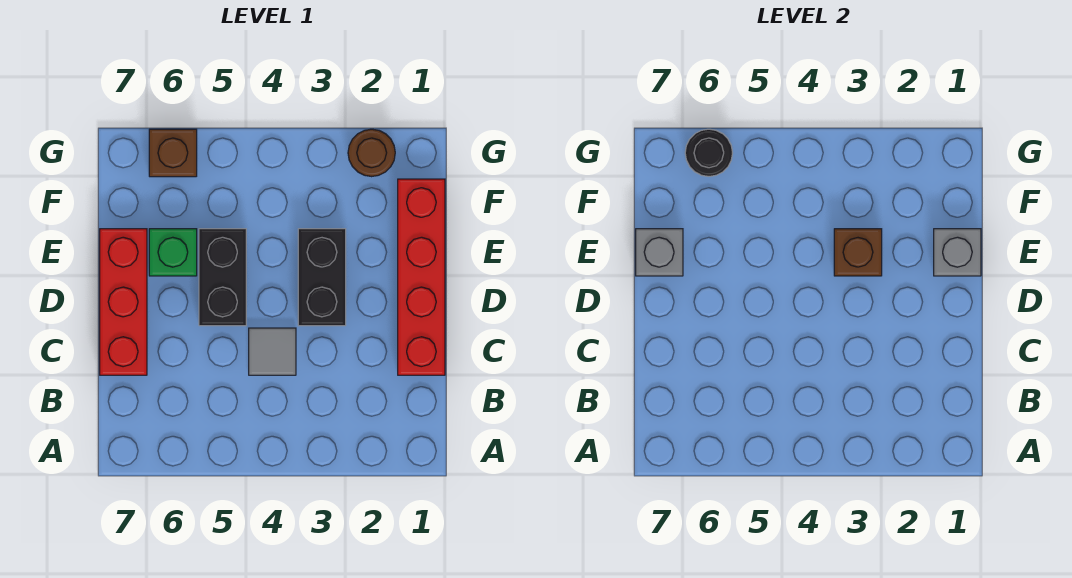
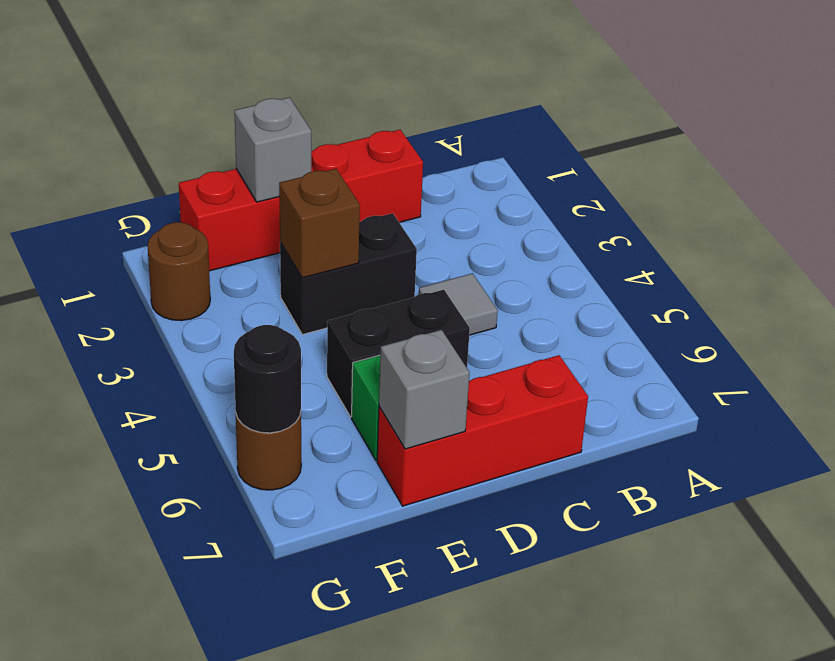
brown brick G6 level 1 -> brown round brick G6 level 1

